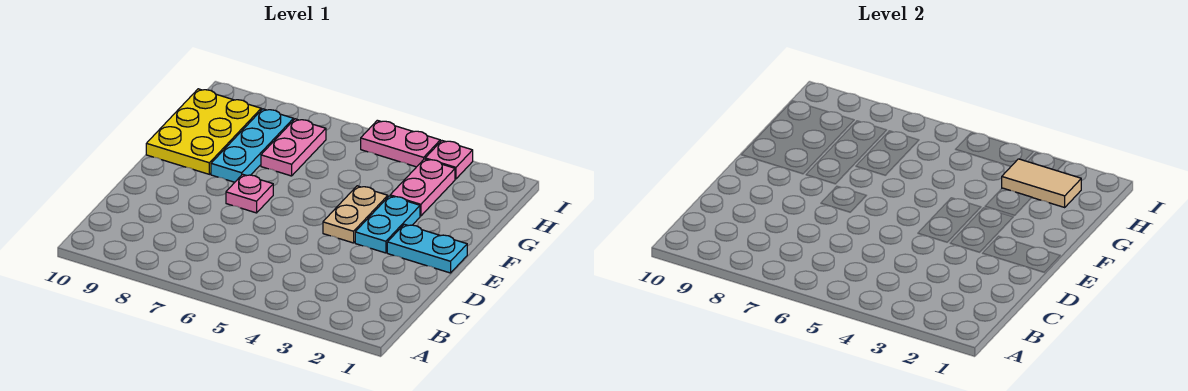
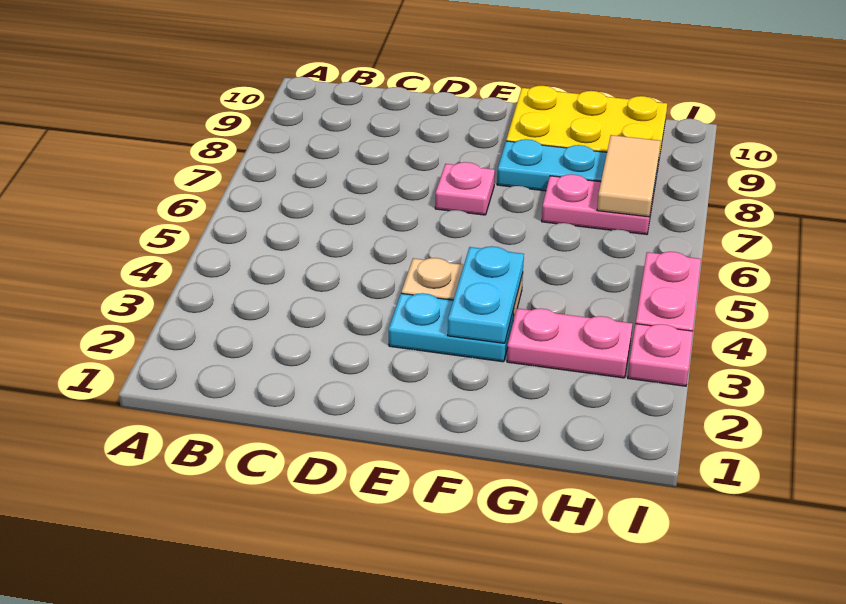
cyan plate E1:E2 level 1 -> cyan plate F3:F4 level 2
tan tile H2:H3 level 2 -> tan tile H7:H8 level 2

